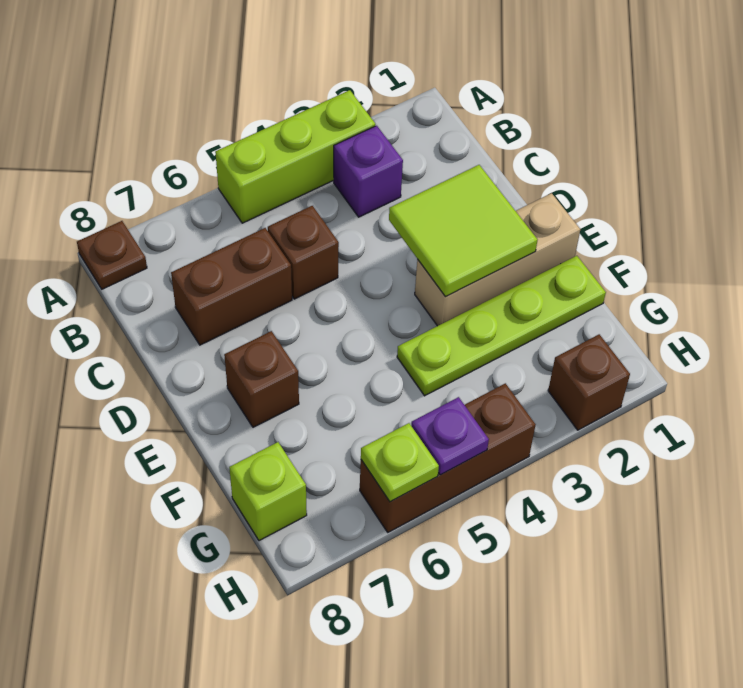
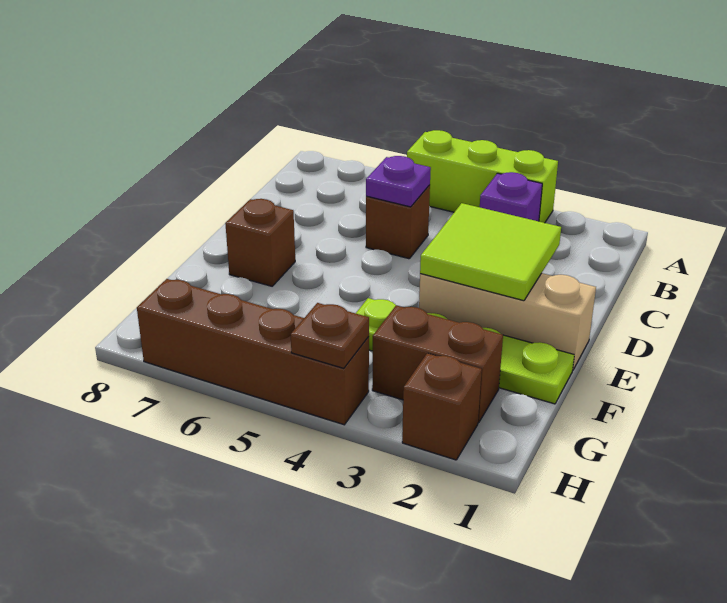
brown plate A8 level 1 -> brown plate H4 level 2
brown brick C6:C7 level 1 -> brown brick G2:G3 level 1
lime brick G8 level 1 -> none
brown brick H4:H6 level 1 -> brown brick H4:H7 level 1
purple plate H5 level 2 -> purple plate C5 level 2
lime plate H6 level 2 -> none

